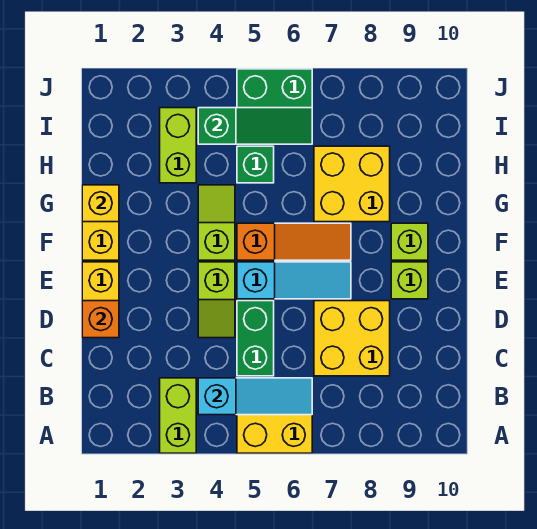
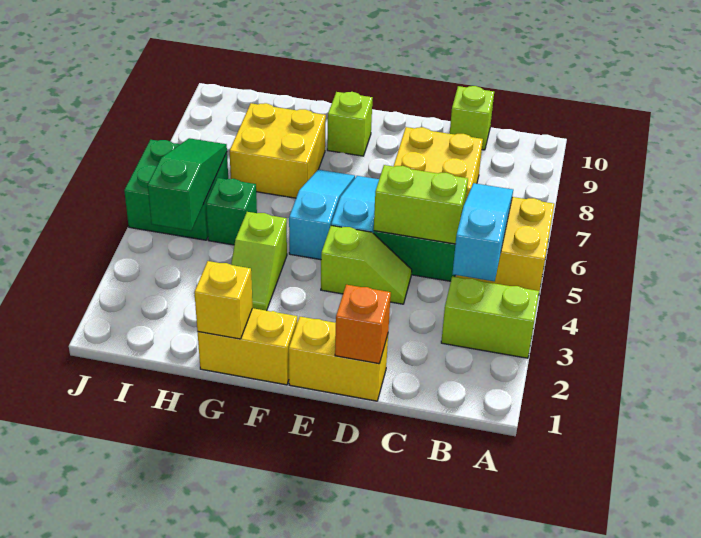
lime brick E9 level 1 -> lime brick C10 level 1
lime slope F4:G4 level 1 top F -> lime slope G3:G4 level 1 top 4
orange slope F5:F7 level 1 top 5 -> cyan slope F5:F7 level 1 top 5
lime brick H3:I3 level 1 -> lime brick C5:D5 level 2

